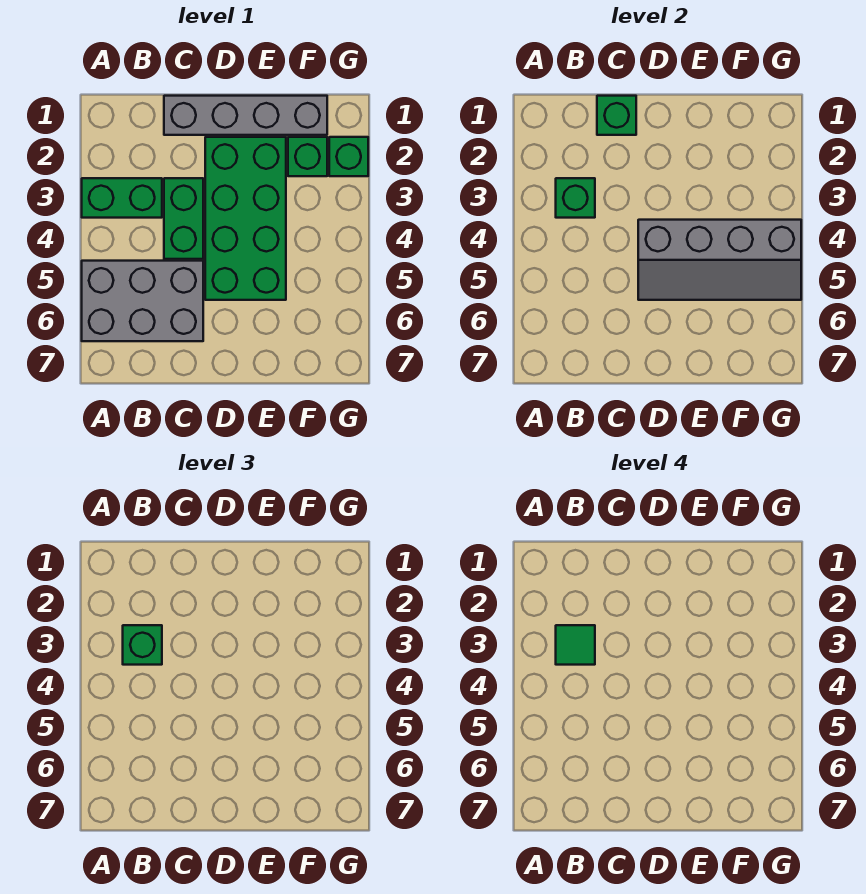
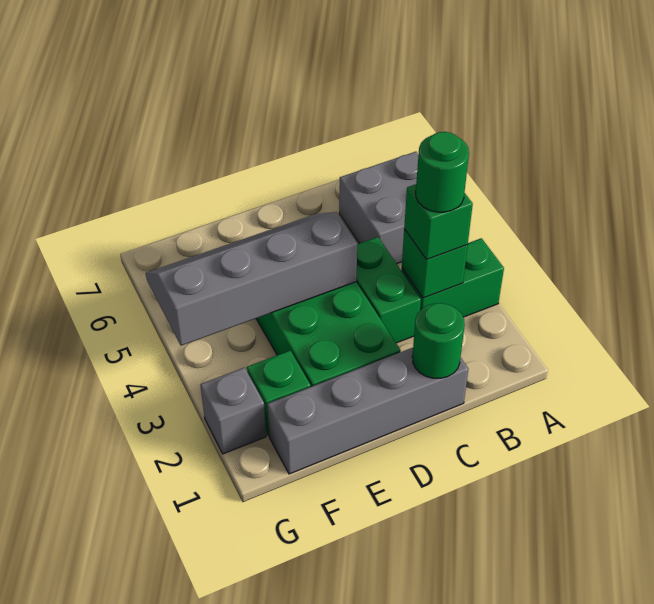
grey brick A5:C6 level 1 -> grey brick A5:B6 level 1
green tile B3 level 4 -> green round brick B3 level 4
green brick C1 level 2 -> green round brick C1 level 2
green brick G2 level 1 -> grey brick G2 level 1

